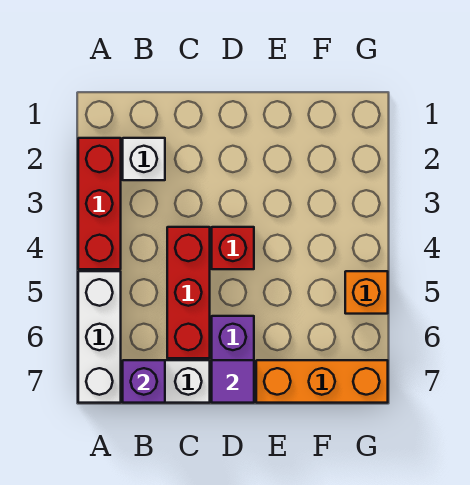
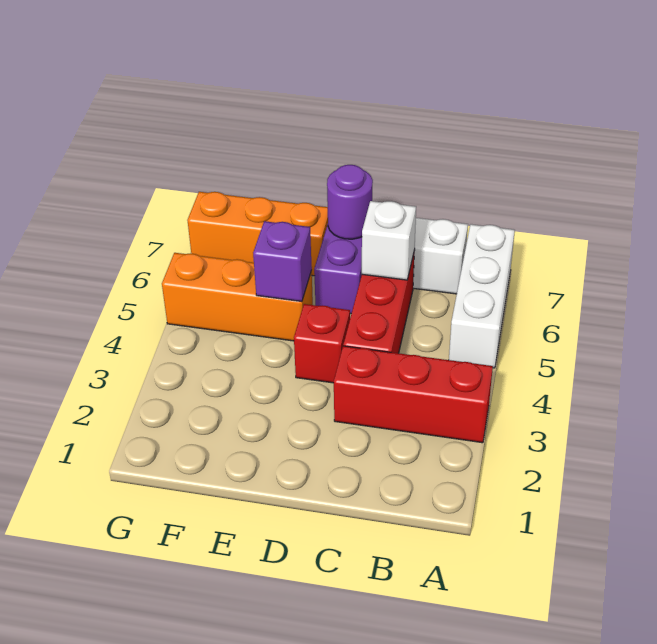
red brick A2:A4 level 1 -> red brick A3:C3 level 1
white brick B2 level 1 -> white brick C6 level 2
purple brick B7 level 2 -> purple brick E5 level 2
purple tile D7 level 2 -> purple round brick D7 level 2
orange brick G5 level 1 -> orange brick E5:G5 level 1

